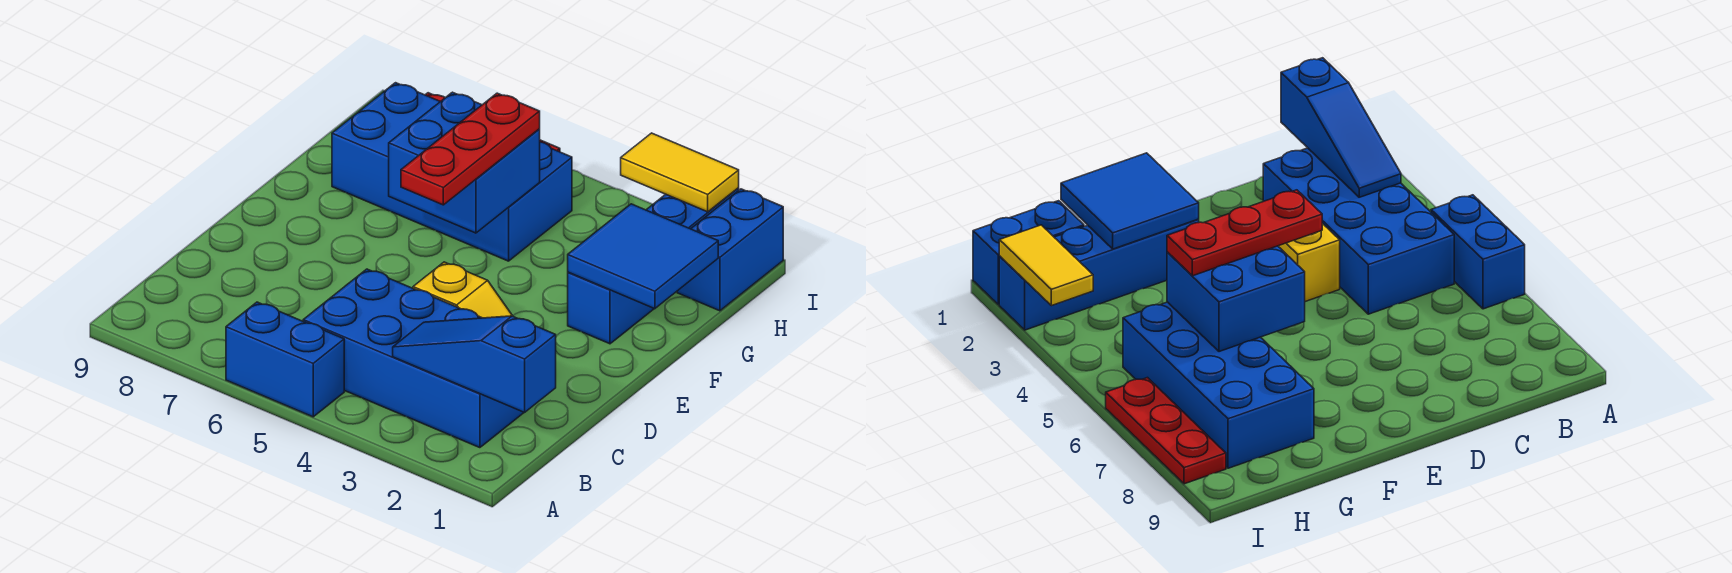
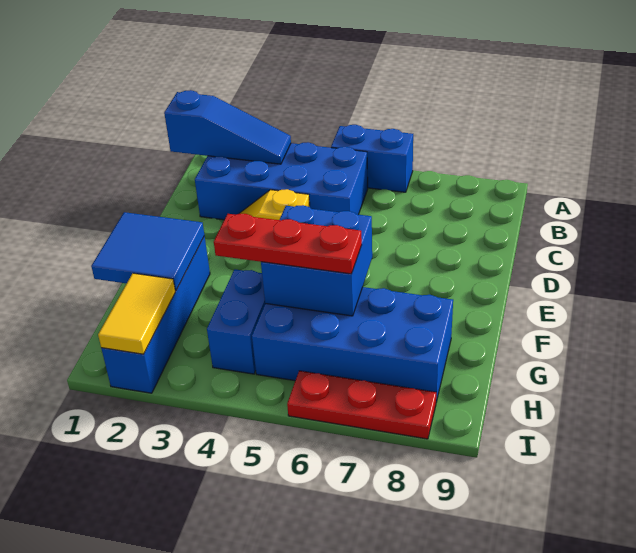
red plate E5:G5 level 3 -> red plate G4:G6 level 3
blue brick H1:I1 level 1 -> blue brick G4:H4 level 1
yellow tile I2:I3 level 2 -> yellow tile H2:I2 level 2

